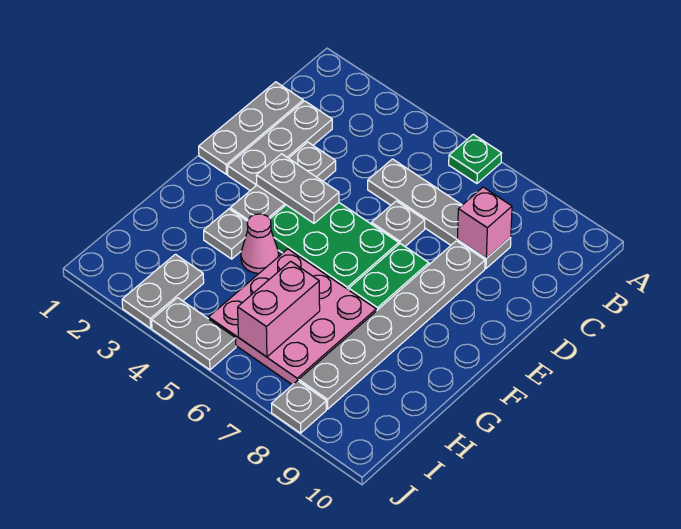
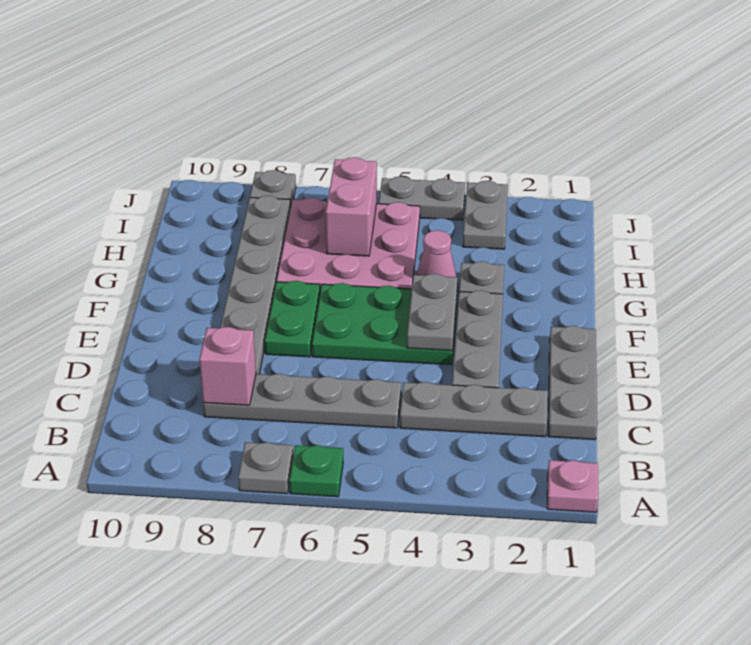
none -> pink plate A1 level 1
grey plate C2:E2 level 1 -> grey plate C2:C4 level 1
grey plate D6 level 1 -> grey plate A7 level 1
grey plate E3:E4 level 2 -> grey plate E4:F4 level 2

